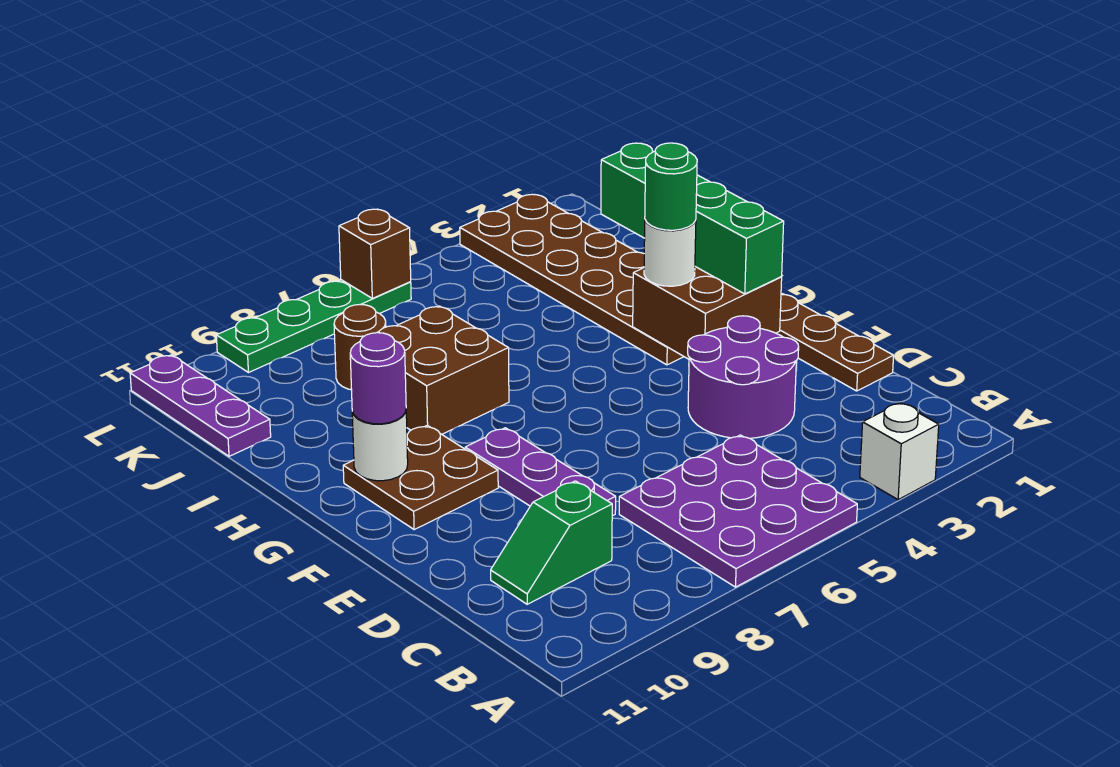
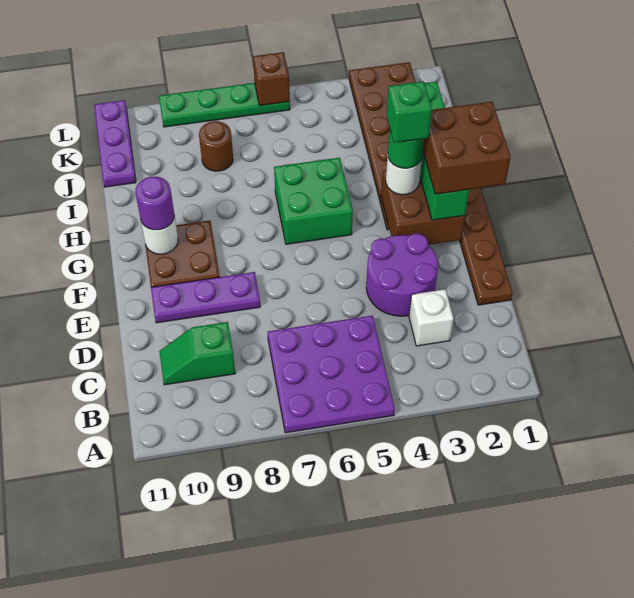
white brick A3 level 1 -> white brick C3 level 1
purple plate D8:F8 level 1 -> purple plate E8:E10 level 1
none -> green brick G3 level 5
none -> green brick G5:H6 level 1
brown brick H7:I8 level 1 -> brown brick F1:G2 level 4

